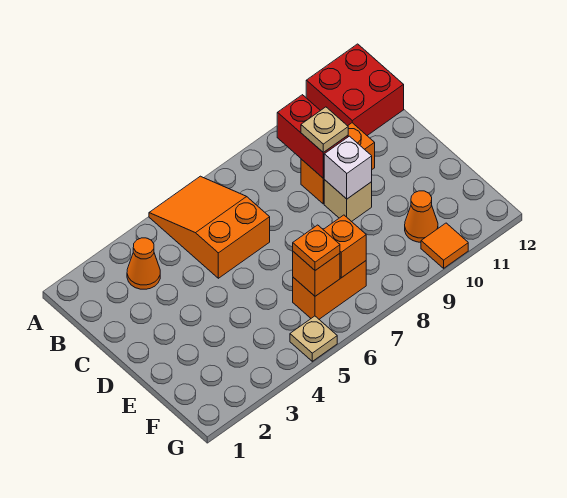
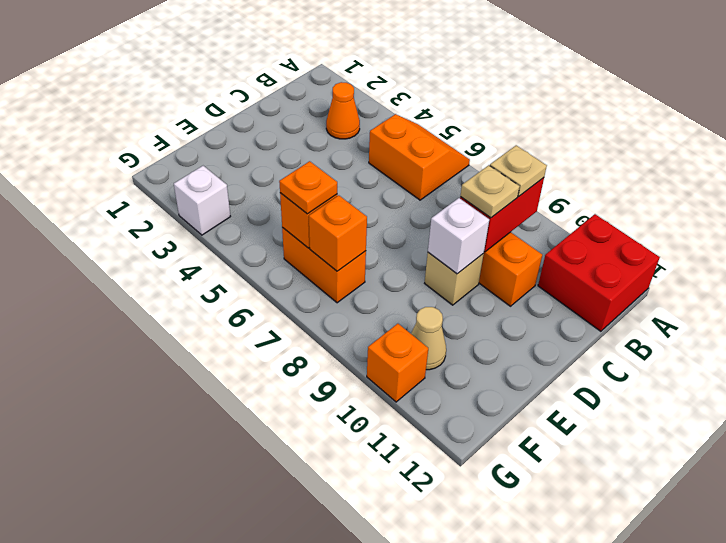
orange slope A5:C6 level 1 top C -> orange slope A5:B6 level 1 top B
orange cone F10 level 1 -> tan cone F10 level 1
none -> white brick G3 level 1
tan plate G5 level 1 -> tan plate B9 level 3
orange tile G10 level 1 -> orange brick G10 level 1

